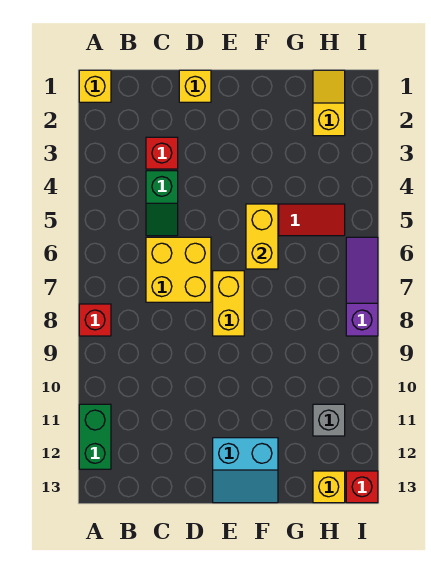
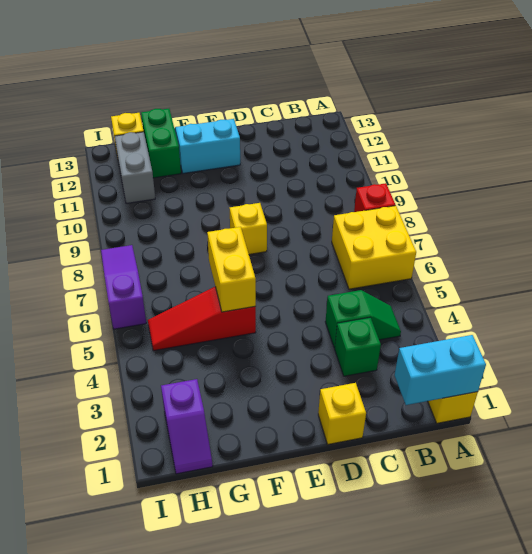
none -> cyan brick A1:B1 level 2
green brick A11:A12 level 1 -> green brick G12:G13 level 1
red brick C3 level 1 -> green brick C3 level 1
green slope C4:C5 level 1 top 4 -> green slope B4:C4 level 1 top C
yellow brick C6:D7 level 1 -> yellow brick A6:B7 level 1
yellow brick E7:E8 level 1 -> yellow brick E8 level 1
yellow slope H1:H2 level 1 top 2 -> purple slope H1:H2 level 1 top 2
grey brick H11 level 1 -> grey brick H11:H12 level 1
purple slope I6:I8 level 1 top 8 -> purple slope I6:I8 level 1 top 6
red brick I13 level 1 -> none

